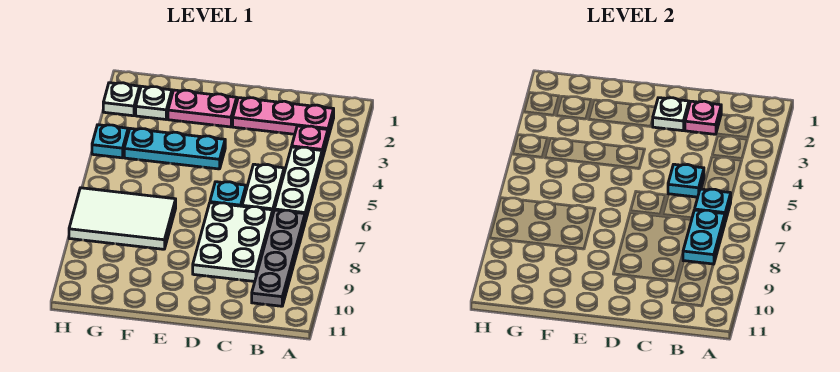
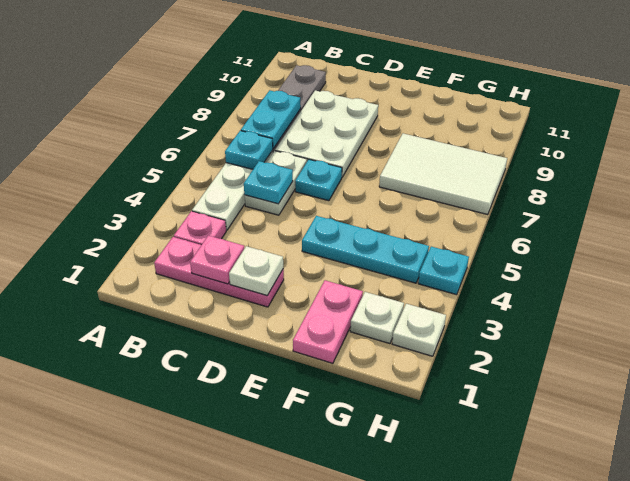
pink plate E2:F2 level 1 -> pink plate F1:F2 level 1

